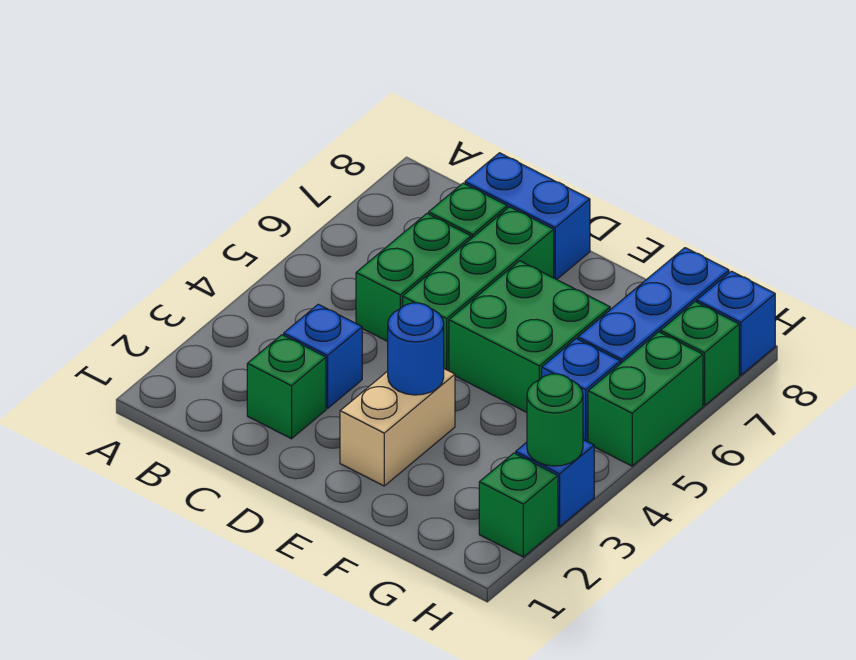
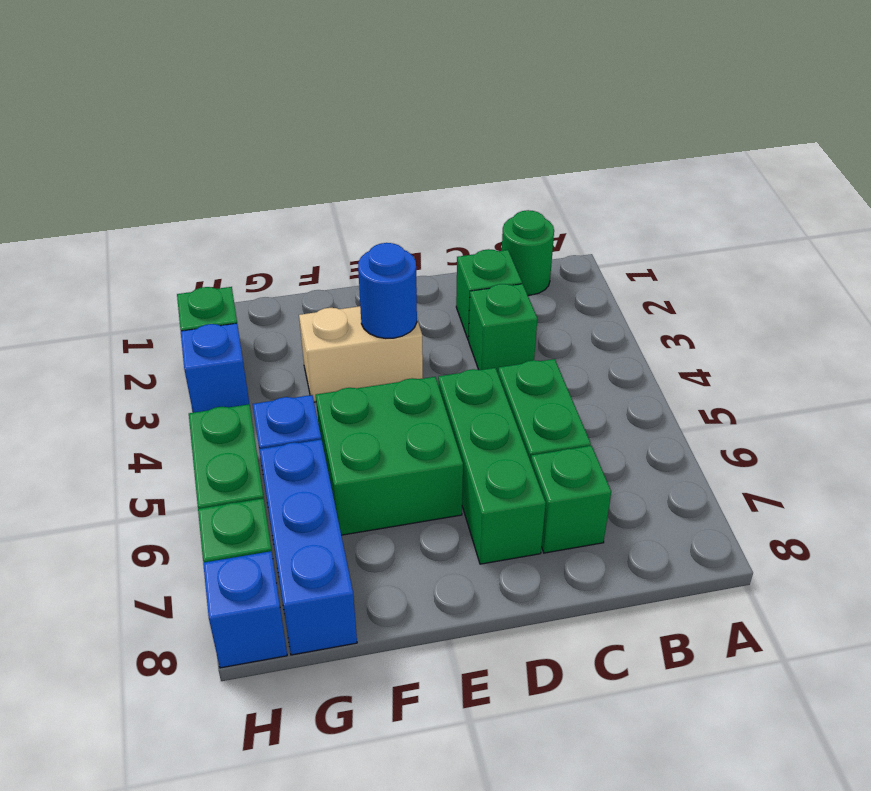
blue brick C3 level 1 -> green brick C3 level 1
blue brick C8:D8 level 1 -> none
tan brick E2:E3 level 1 -> tan brick E3:F3 level 1
green round brick H3 level 2 -> green round brick B1 level 1

